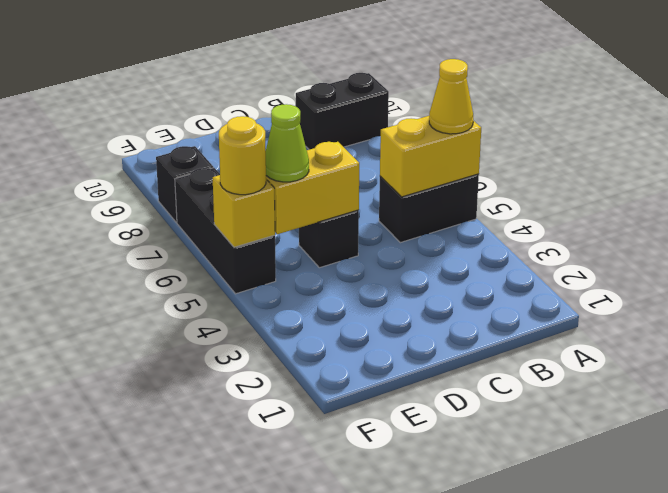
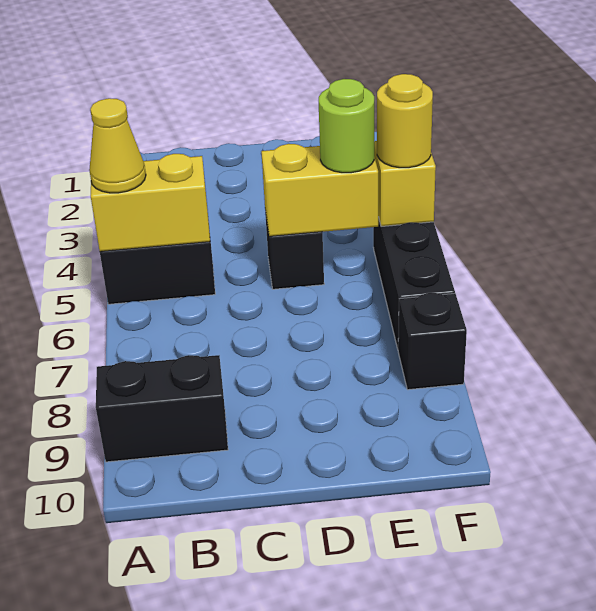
lime cone E5 level 3 -> lime round brick E5 level 3

